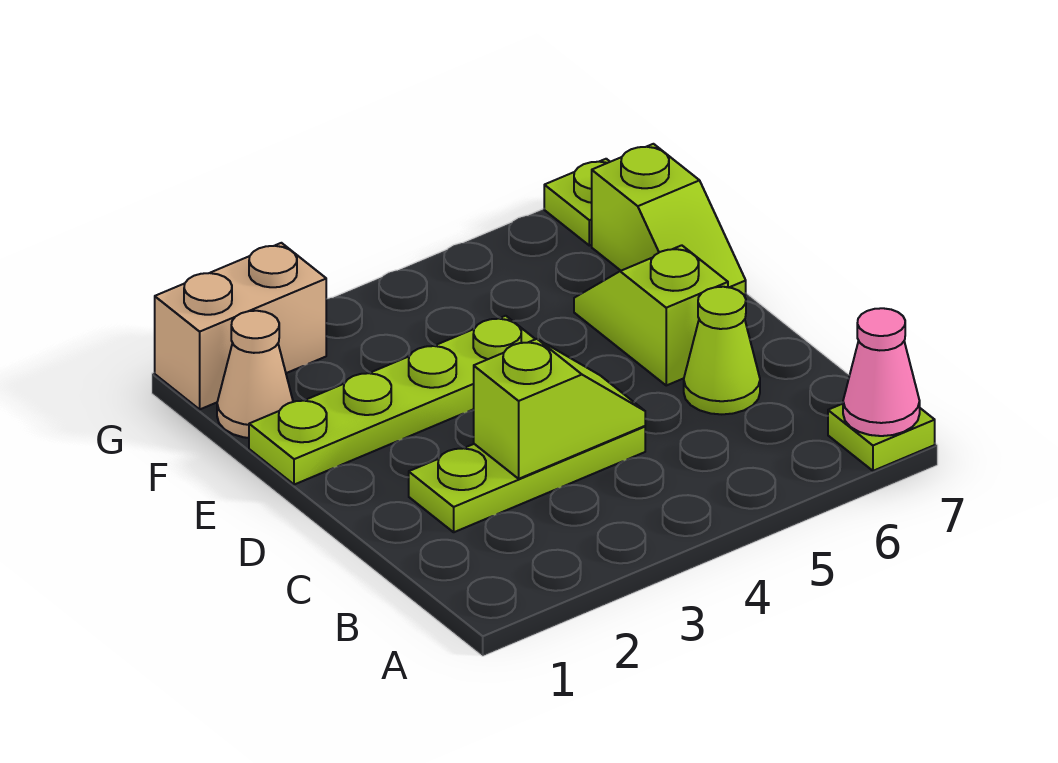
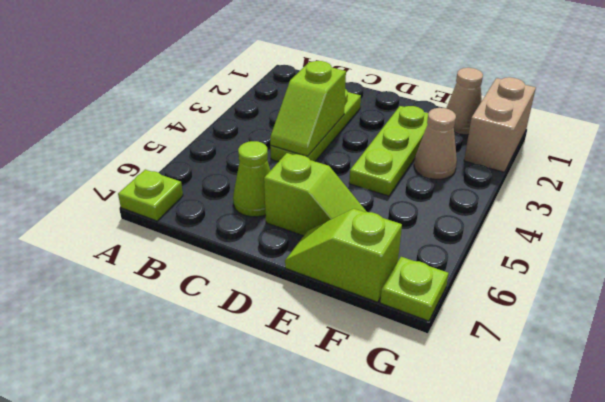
pink cone A7 level 2 -> none
lime plate E1:E4 level 1 -> lime plate E2:E4 level 1
none -> tan cone F3 level 1

